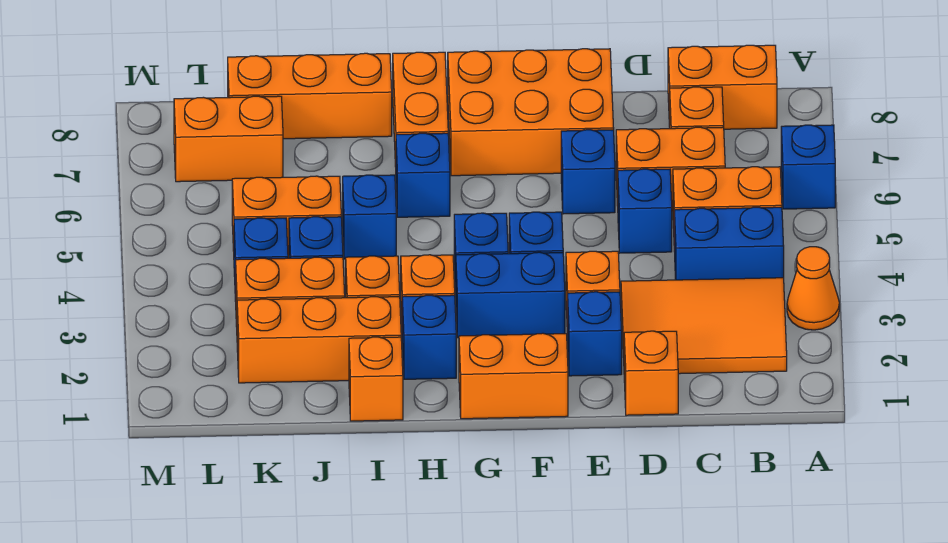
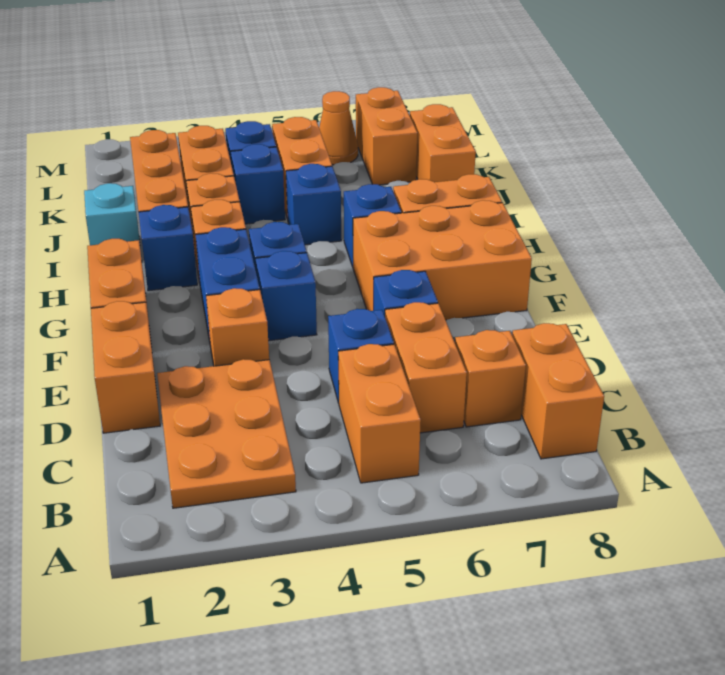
orange cone A3 level 1 -> orange cone L6 level 1
blue brick A6 level 1 -> none
orange tile B2:D3 level 1 -> orange plate B2:D3 level 1
blue brick B4:C4 level 1 -> none
orange brick D1 level 1 -> orange brick D1:E1 level 1
blue brick E2 level 1 -> none
orange brick E7:G8 level 1 -> orange brick F6:G8 level 1
orange brick I1 level 1 -> cyan brick I1 level 1
orange brick I8:K8 level 1 -> orange brick J8:K8 level 1

